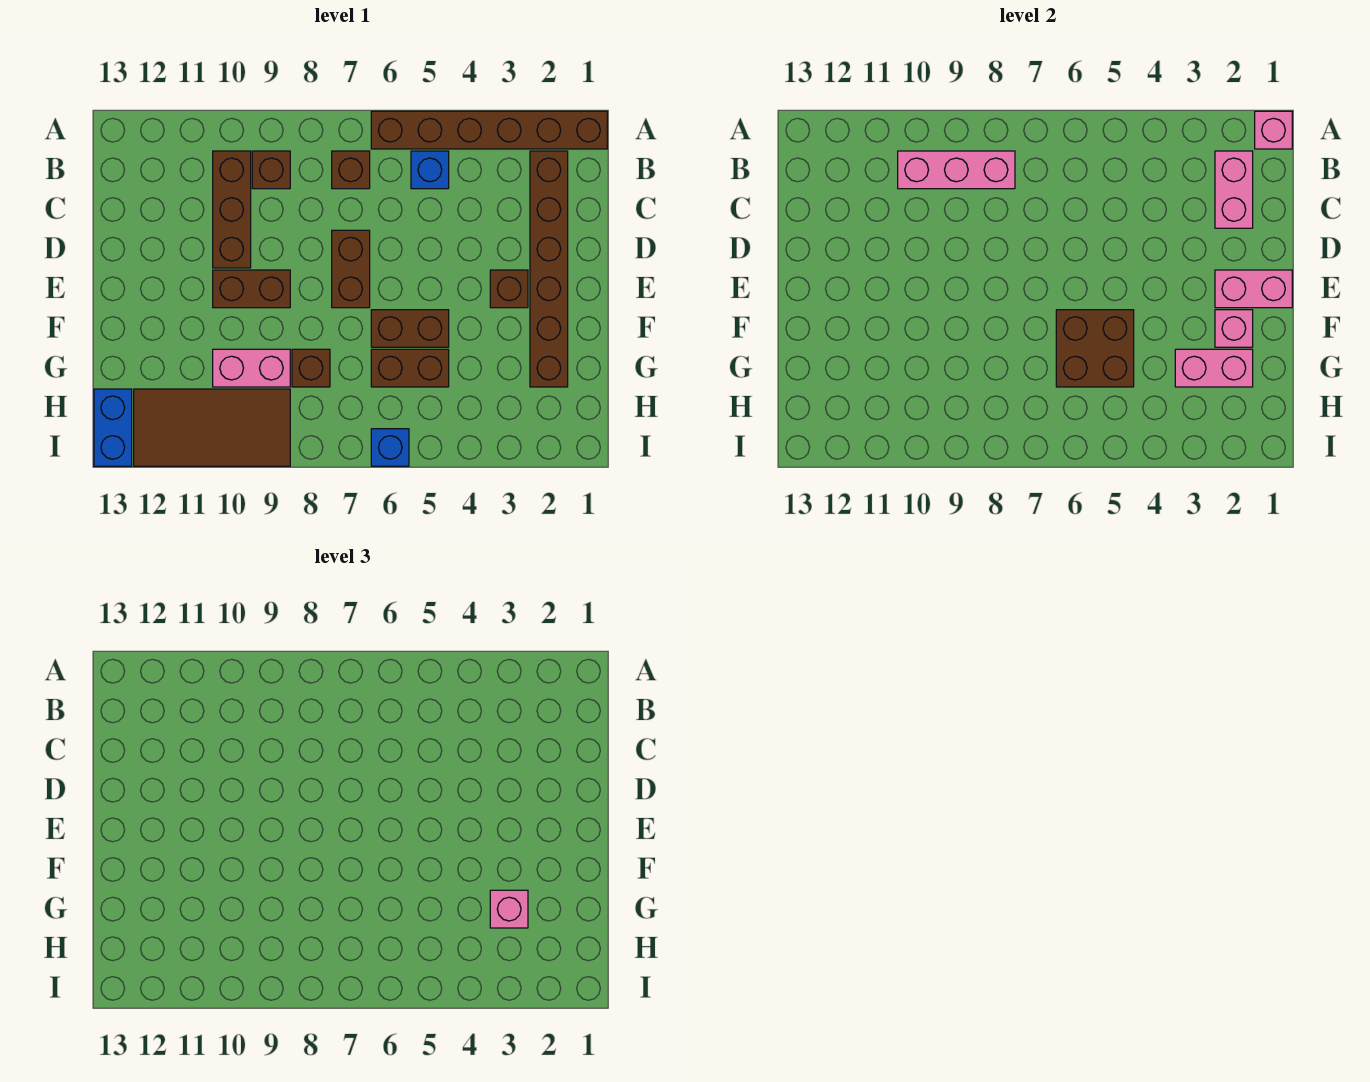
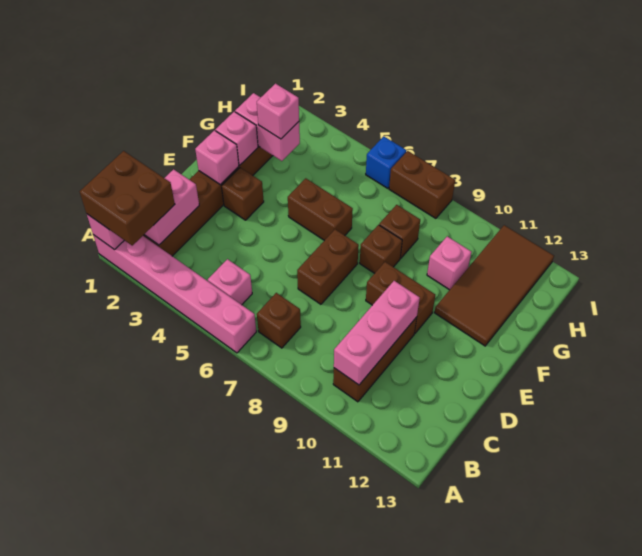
brown brick A1:A6 level 1 -> pink brick A1:A6 level 1
blue brick B5 level 1 -> pink brick B5 level 1
pink brick B8:B10 level 2 -> pink brick B10:D10 level 2
brown brick B9 level 1 -> brown brick F8 level 1
pink brick E1:E2 level 2 -> pink brick E2 level 2
brown brick F5:G6 level 2 -> brown brick A1:B2 level 3
brown brick G5:G6 level 1 -> brown brick I7:I8 level 1
pink brick G9:G10 level 1 -> pink brick G10 level 1
brown tile H9:I12 level 1 -> brown tile F11:I12 level 1
blue brick H13:I13 level 1 -> none

